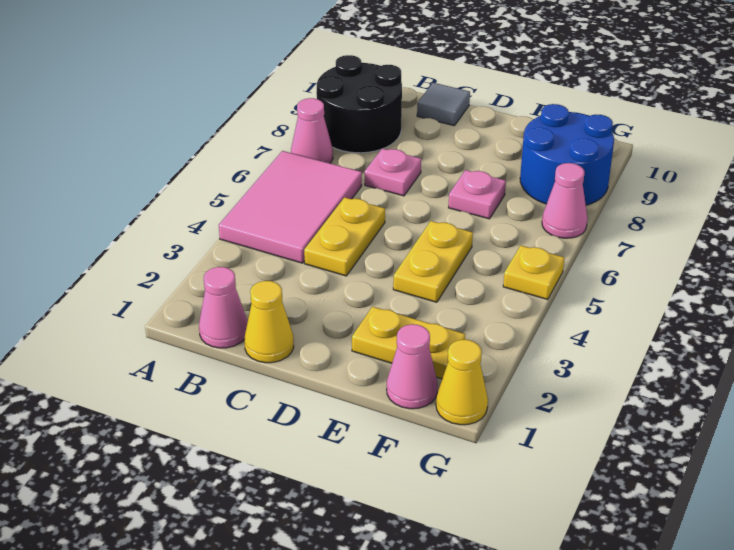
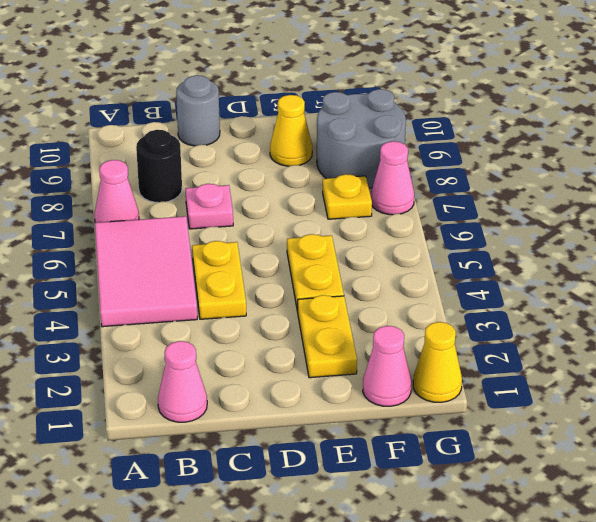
black round brick A8:B9 level 1 -> black round brick B8 level 1
yellow cone C1 level 1 -> yellow cone E9 level 1
grey tile C10 level 1 -> grey round brick C10 level 1
yellow plate E2:F2 level 1 -> yellow plate E2:E3 level 1
pink plate E7 level 1 -> none
blue round brick F8:G9 level 1 -> grey round brick F8:G9 level 1
yellow plate G5 level 1 -> yellow plate F7 level 1

